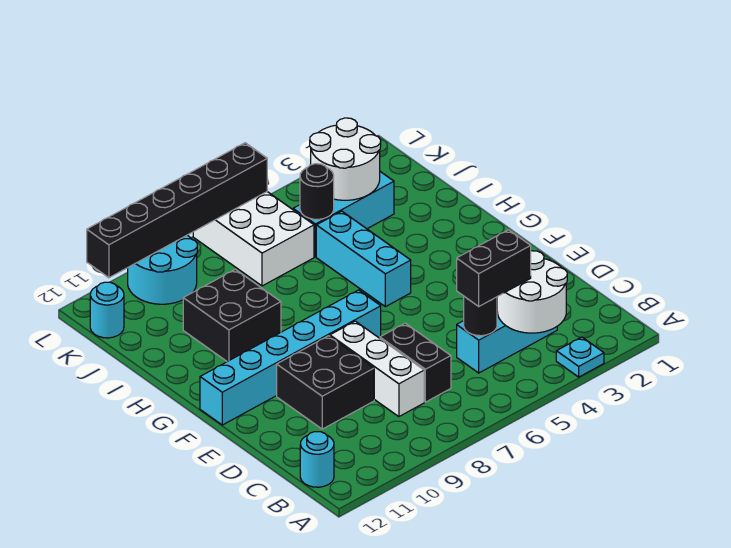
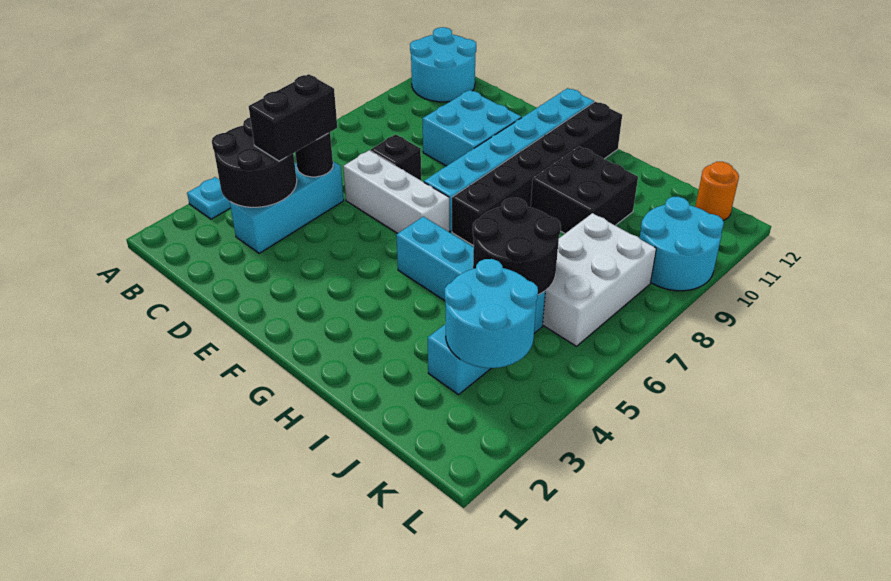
white round brick B3:C4 level 2 -> black round brick B3:C4 level 2
cyan round brick B12 level 1 -> cyan round brick A11:B12 level 1
black brick C7:D7 level 1 -> black brick D7 level 1
white brick C8:E8 level 1 -> white brick D6:F6 level 1
black brick D9:E10 level 1 -> cyan brick D9:E10 level 1
white round brick J3:K4 level 2 -> cyan round brick J3:K4 level 2
black round brick J5 level 2 -> black round brick I5:J6 level 2
white brick J6:L7 level 1 -> white brick J6:K8 level 1
cyan round brick K12 level 1 -> orange round brick K12 level 1
black brick L6:L11 level 2 -> black brick G7:G12 level 1

